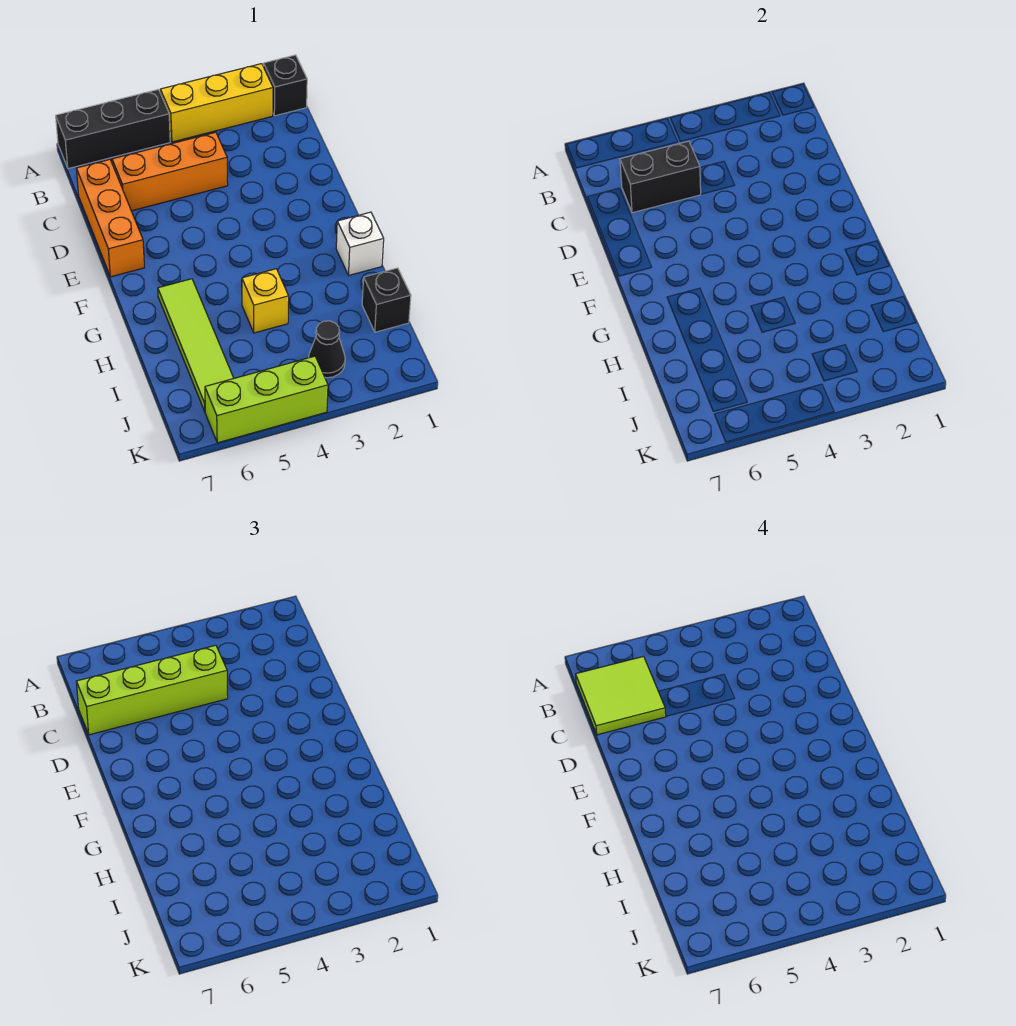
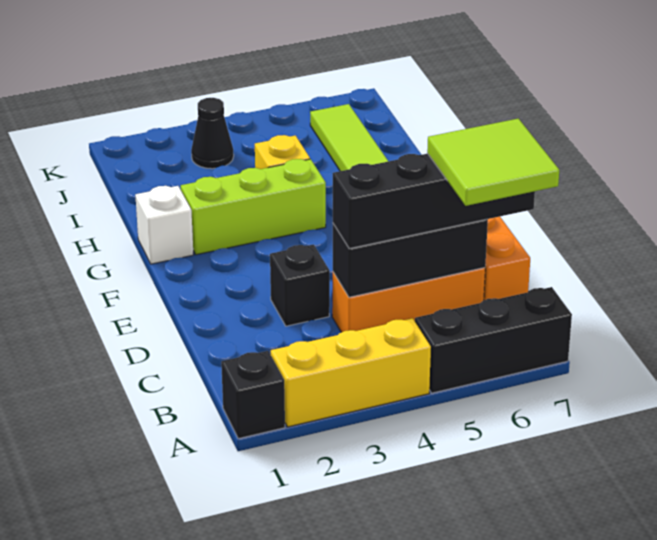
lime brick C4:C7 level 3 -> black brick C4:C7 level 3
black brick C5:C6 level 2 -> black brick C4:C6 level 2
black brick I1 level 1 -> black brick D3 level 1
lime brick K4:K6 level 1 -> lime brick G2:G4 level 1

